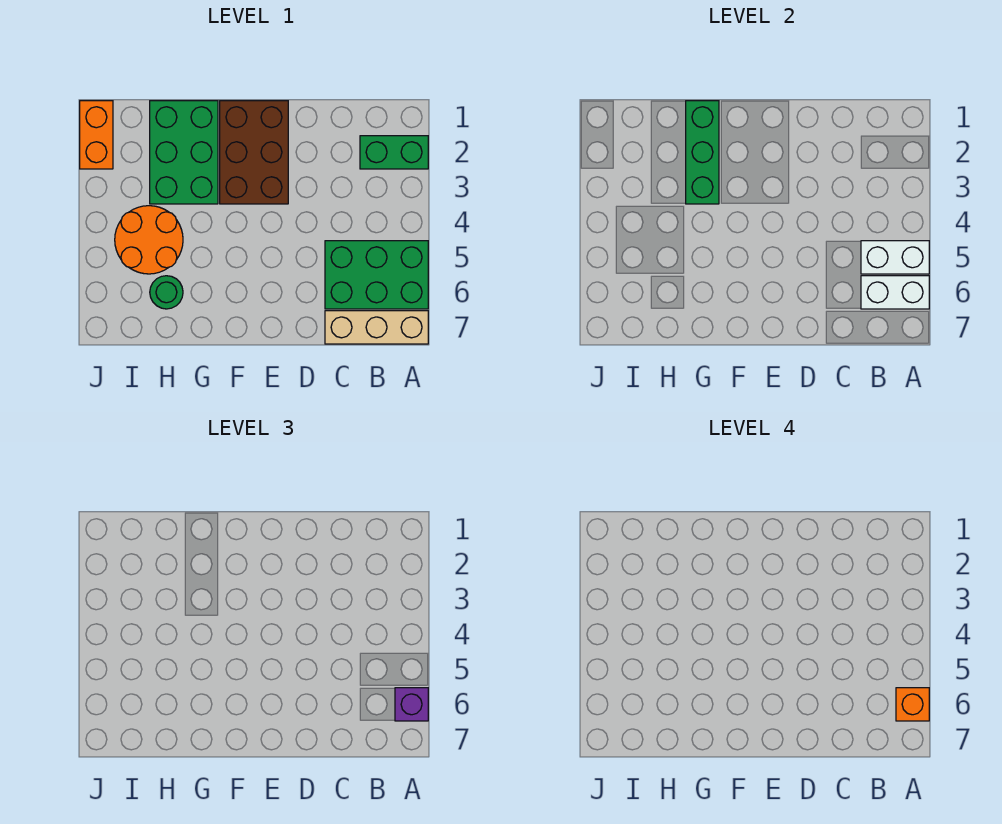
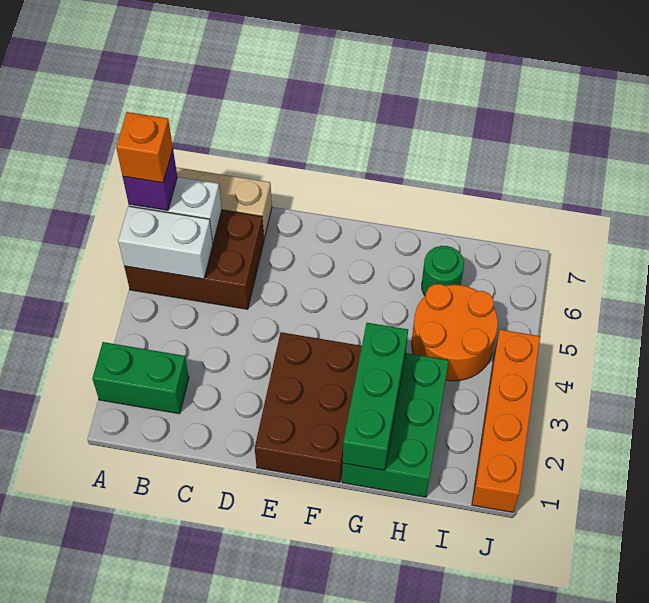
green brick A5:C6 level 1 -> brown brick A5:C6 level 1
orange brick J1:J2 level 1 -> orange brick J1:J4 level 1

